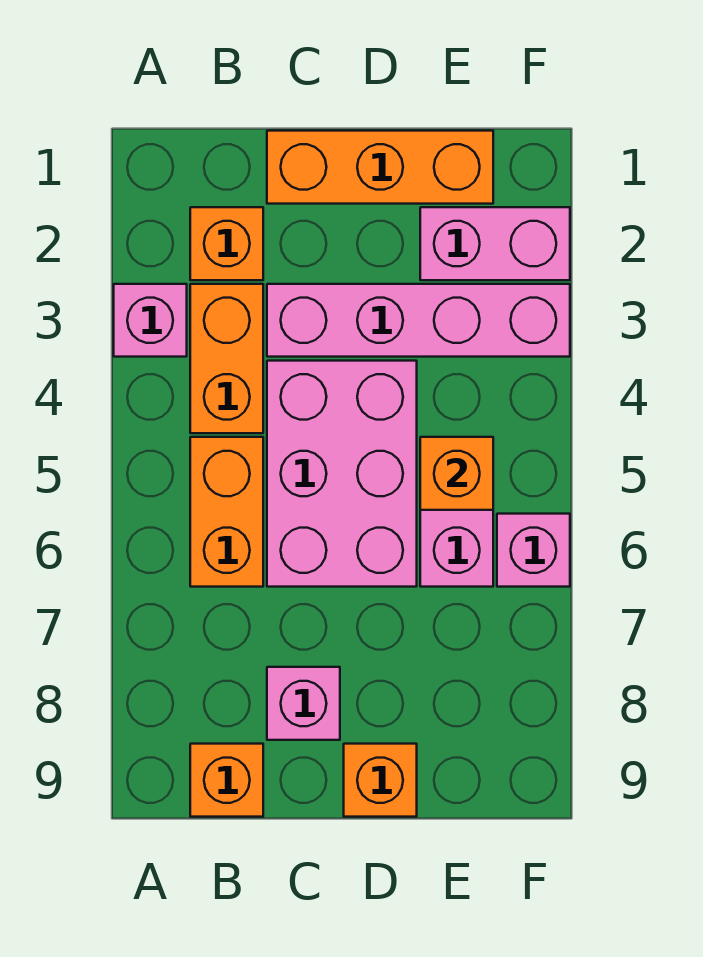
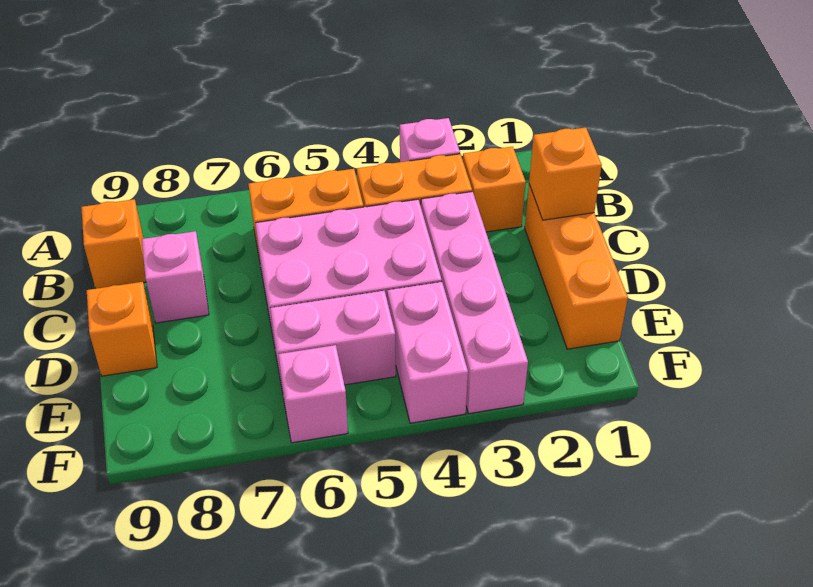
pink brick E2:F2 level 1 -> pink brick E4:F4 level 1
orange brick E5 level 2 -> orange brick C1 level 2

